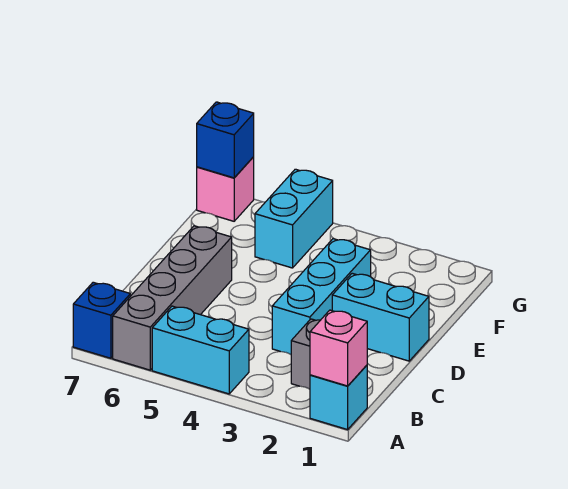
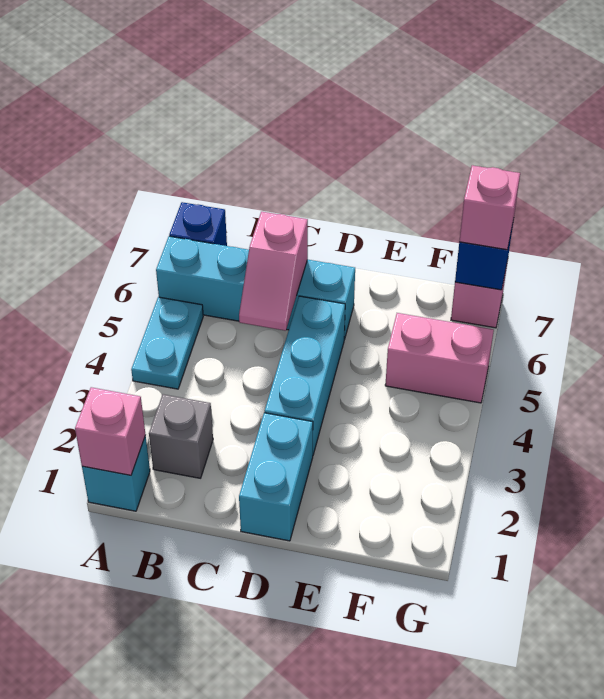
cyan brick A4:A5 level 1 -> cyan plate A4:A5 level 1
grey brick A6:D6 level 1 -> cyan brick A6:D6 level 1
cyan brick C3:E3 level 1 -> cyan brick D3:D5 level 1
none -> pink slope C5:C6 level 2 top 6
cyan brick F5:G5 level 1 -> pink brick F5:G5 level 1
none -> pink brick G7 level 3

